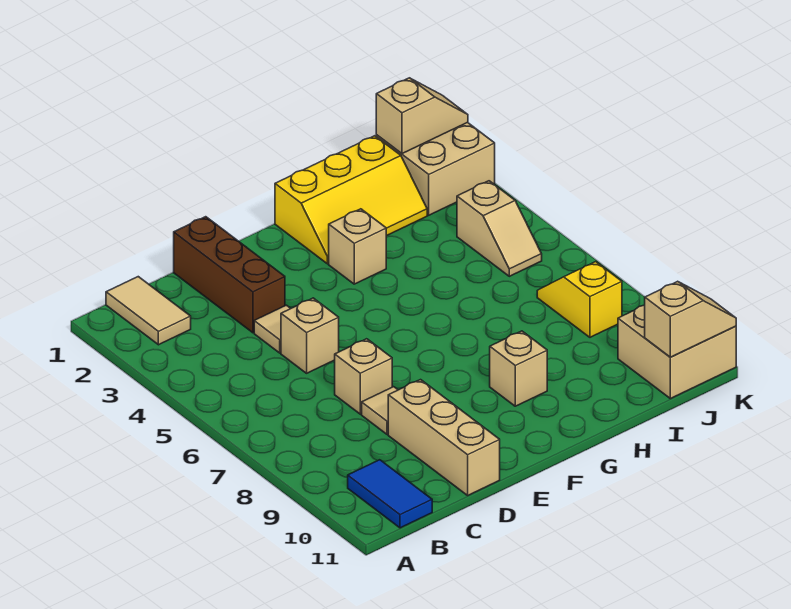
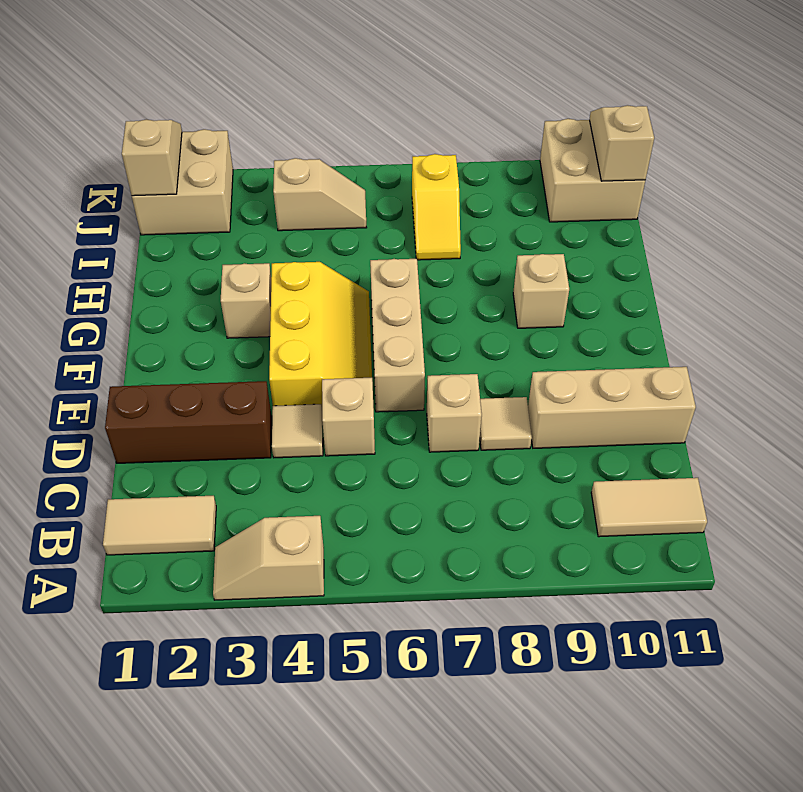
none -> tan slope A3:A4 level 1 top 4
blue tile B10:B11 level 1 -> tan tile B10:B11 level 1
none -> tan brick E6:G6 level 1
yellow slope G1:I2 level 1 top 1 -> yellow slope E4:G5 level 1 top 4
yellow slope J7:J8 level 1 top 8 -> yellow slope I7:J7 level 1 top J

